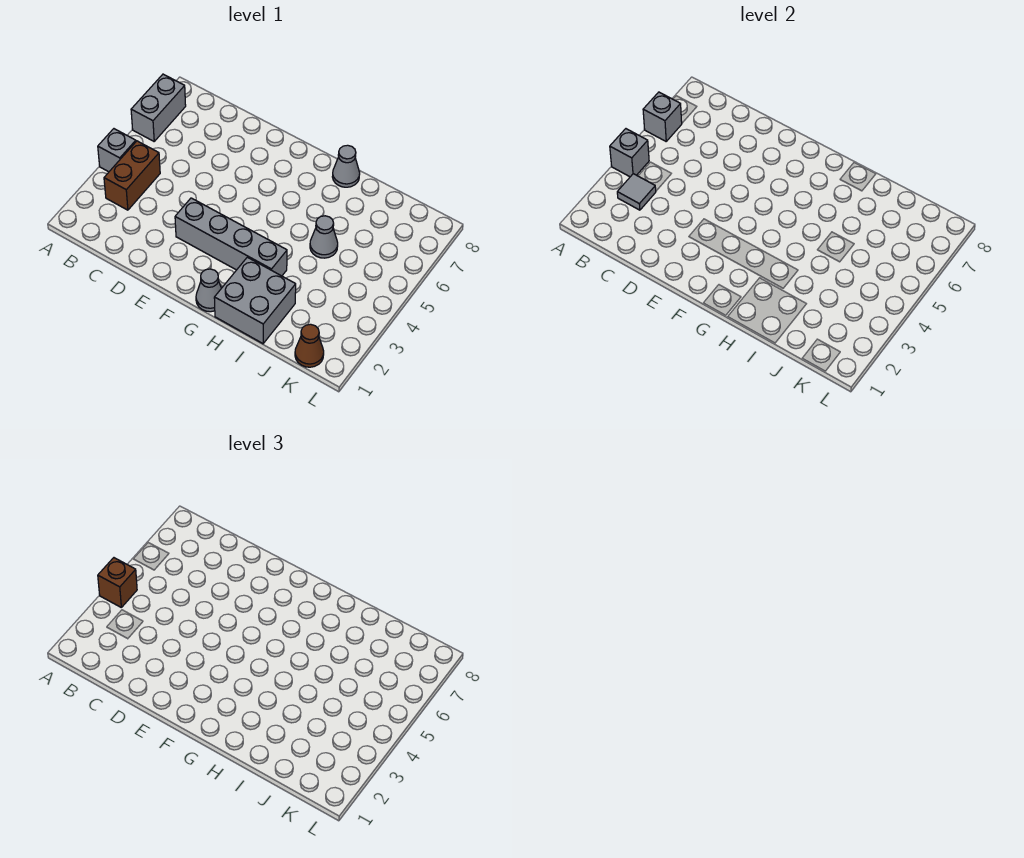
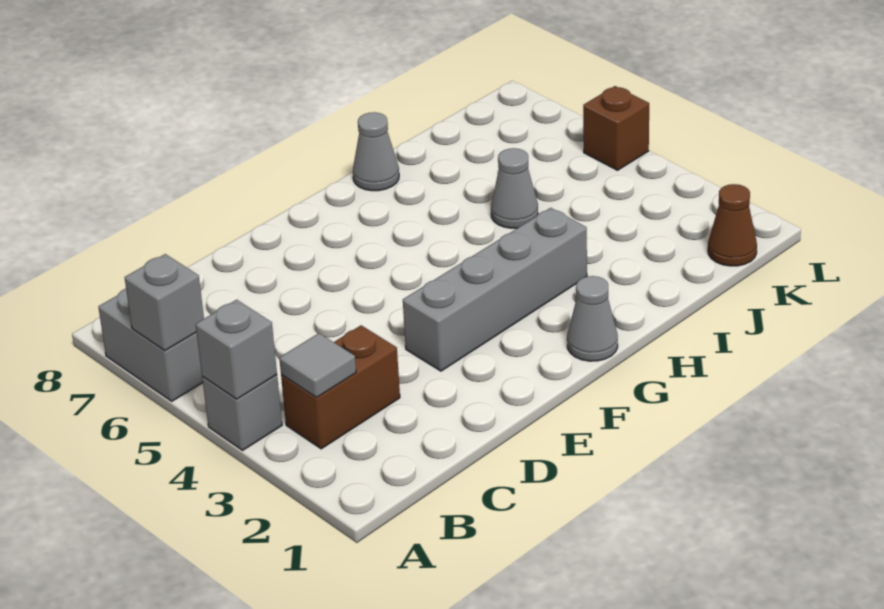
brown brick A4 level 3 -> brown brick L5 level 1
brown brick B3:B4 level 1 -> brown brick B3:C3 level 1
grey brick H1:I2 level 1 -> none

